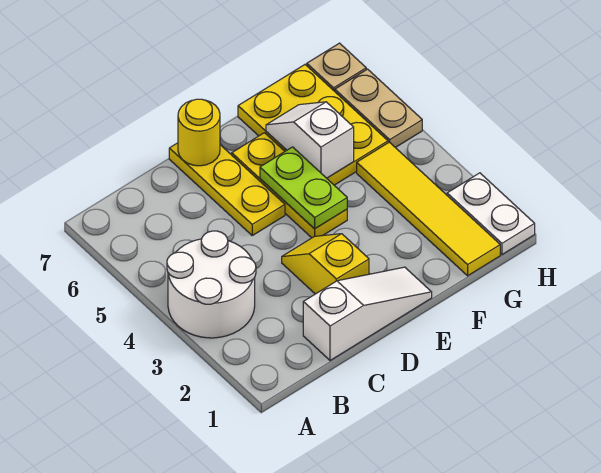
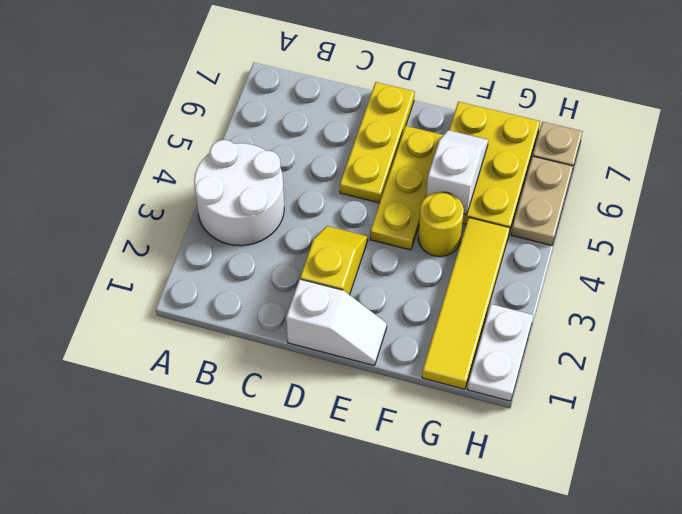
white slope C1:E1 level 1 top C -> white slope D1:E1 level 1 top D
yellow round brick D7 level 2 -> yellow round brick F4 level 1
lime plate E4:E5 level 2 -> none

